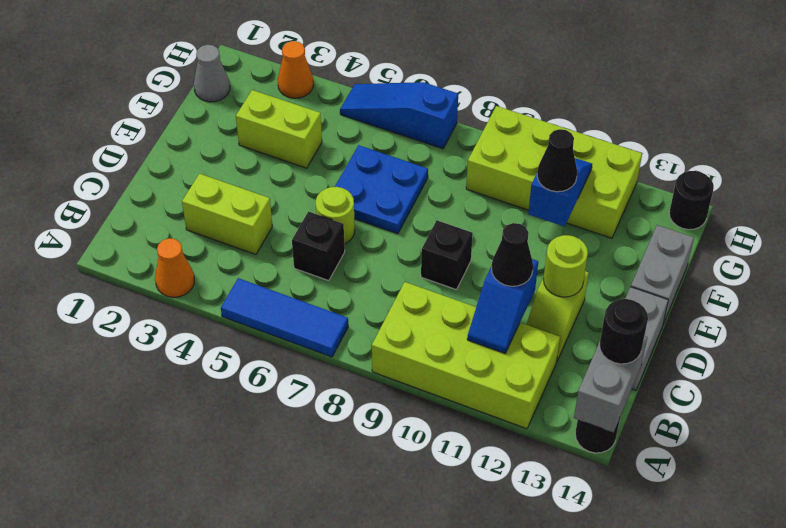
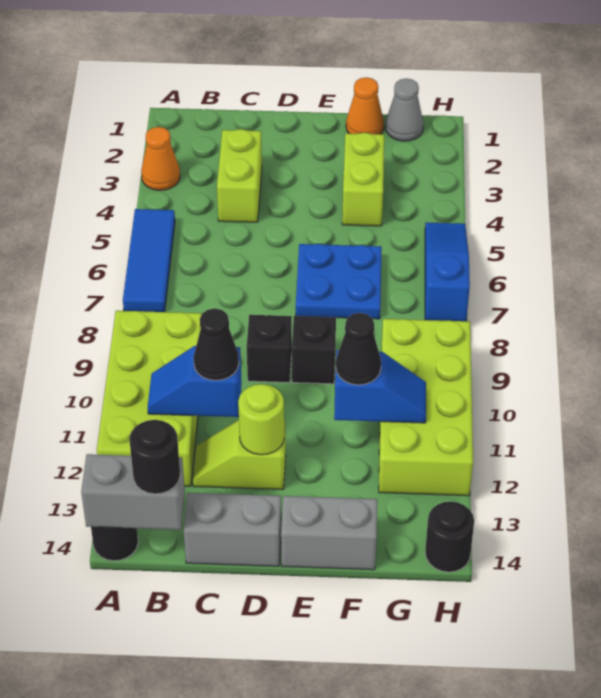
black brick C6 level 1 -> black brick E9 level 1
lime round brick D6 level 1 -> none
orange cone H3 level 1 -> orange cone F1 level 1

